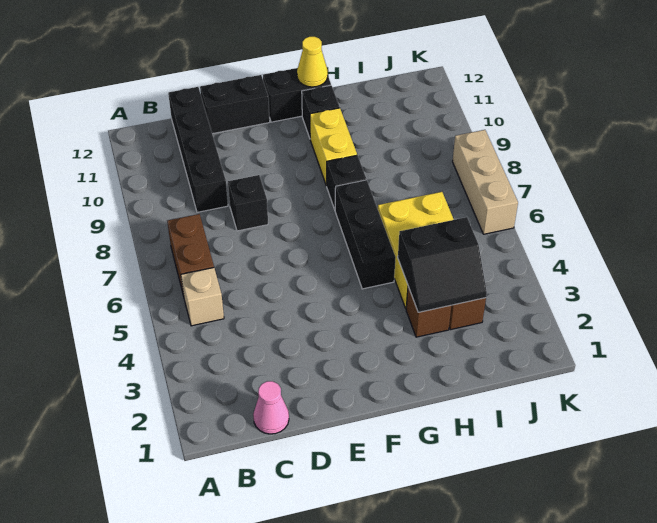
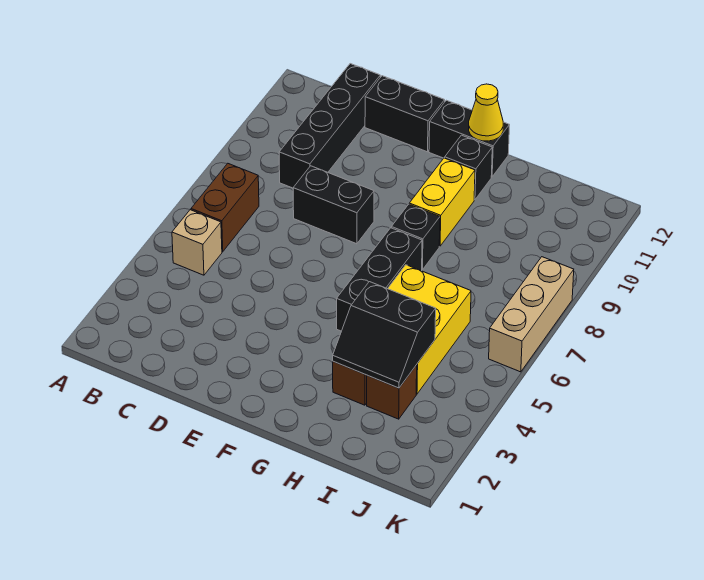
pink cone C1 level 1 -> none
black brick D8 level 1 -> black brick D8:E8 level 1

